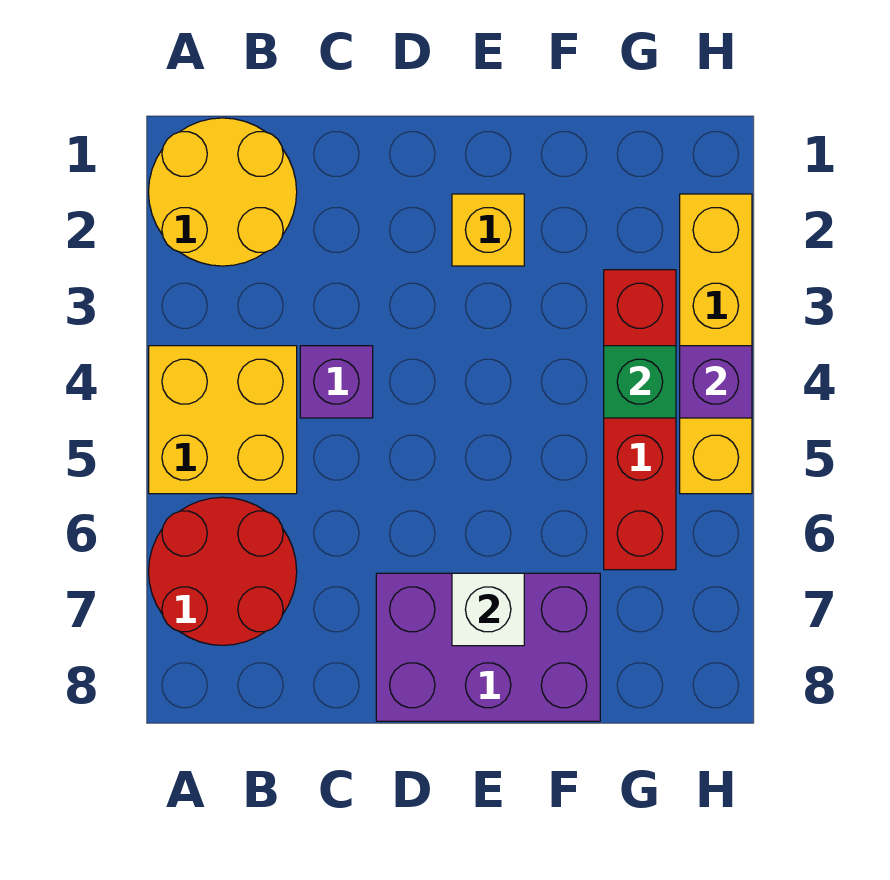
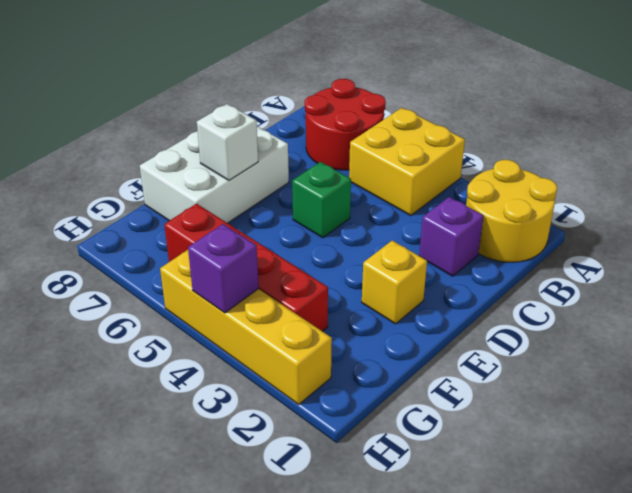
purple brick C4 level 1 -> purple brick C2 level 1
purple brick D7:F8 level 1 -> white brick D7:F8 level 1
green brick G4 level 2 -> green brick D5 level 1

